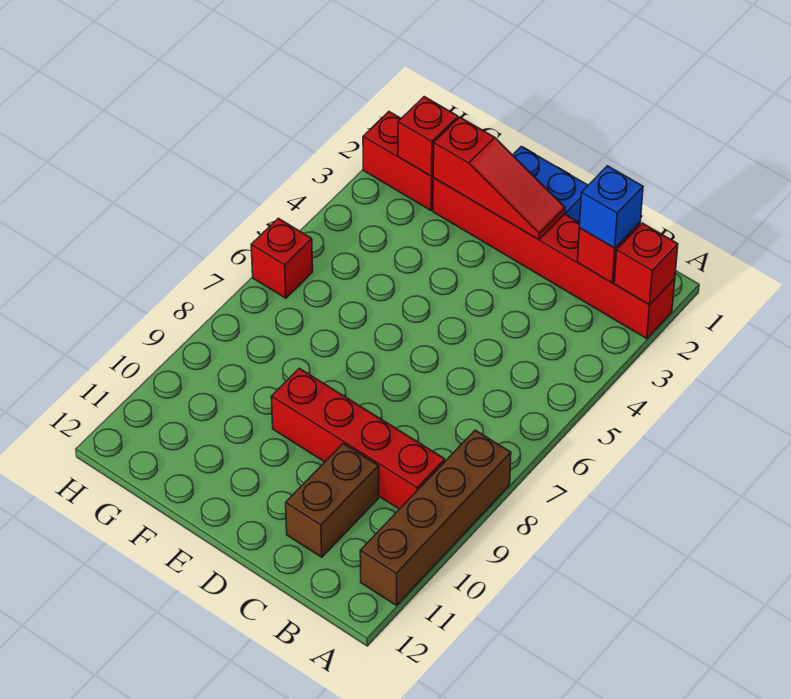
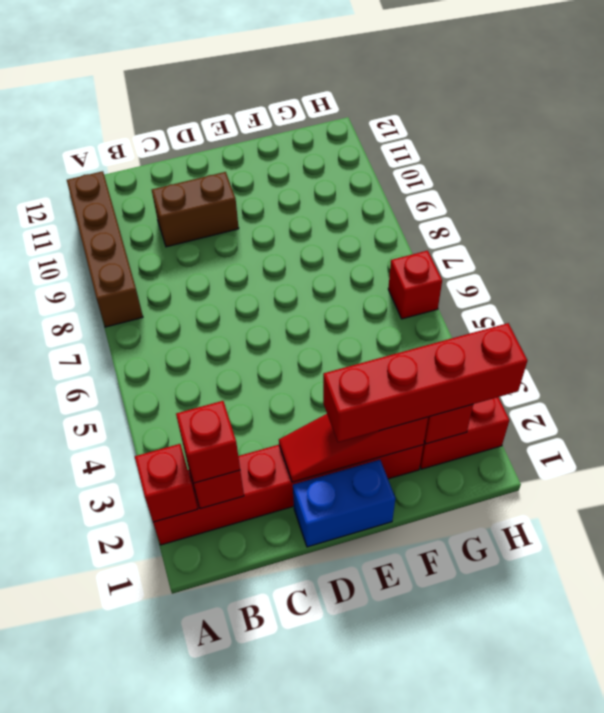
blue brick B2 level 3 -> red brick B2 level 3
red brick B9:E9 level 1 -> red brick E2:H2 level 3
brown brick C10:C11 level 1 -> brown brick C10:D10 level 1

